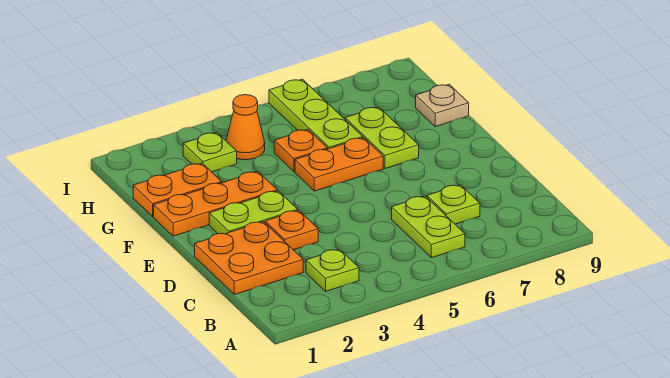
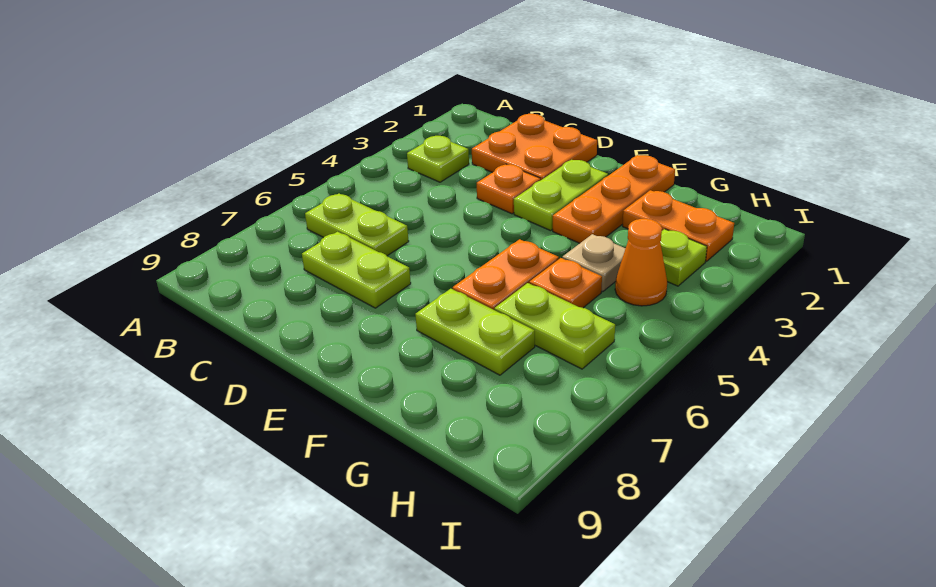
lime plate C7 level 1 -> lime plate C7:D7 level 1
orange plate G1:G2 level 1 -> orange plate G2:H2 level 1
lime plate G6:I6 level 1 -> lime plate G6:H6 level 1
tan plate G9 level 1 -> tan plate G4 level 1

